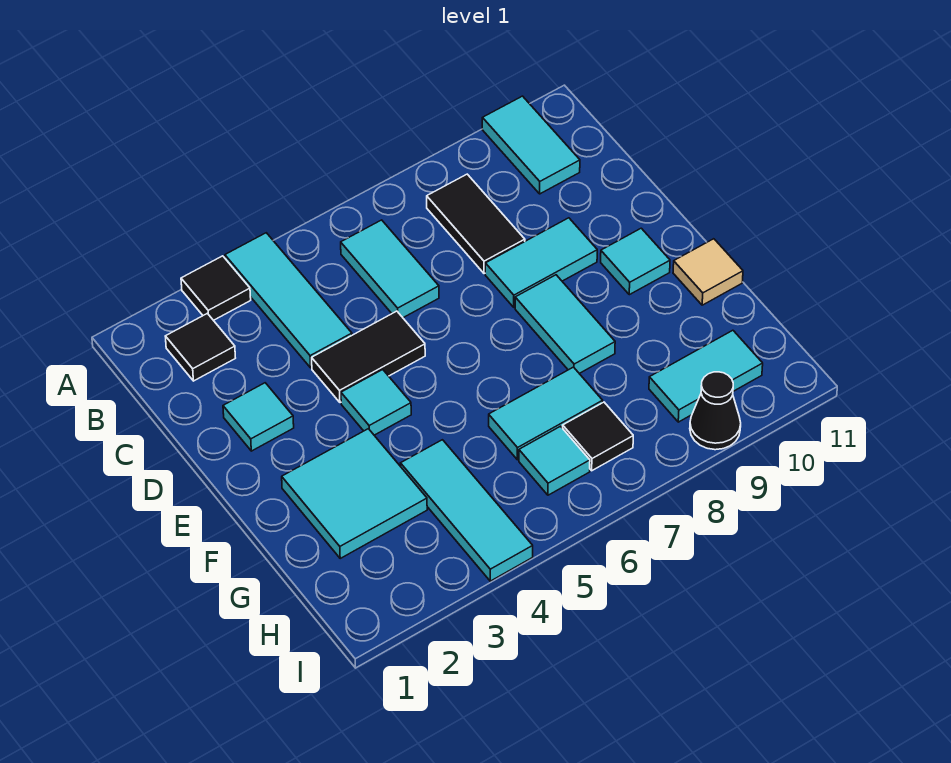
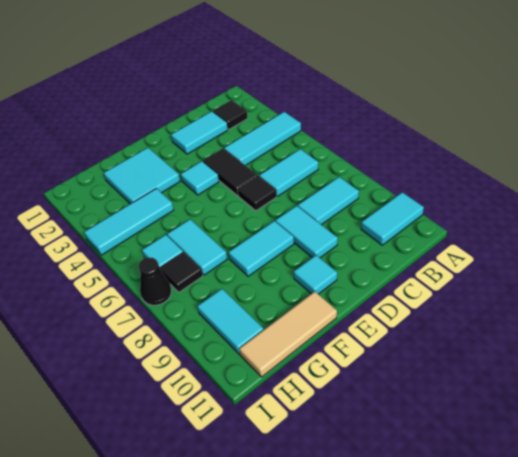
black tile A3 level 1 -> black tile D6 level 1
black tile B8:C8 level 1 -> cyan tile B8:C8 level 1
cyan tile D2 level 1 -> cyan tile C2:D2 level 1
tan tile F11 level 1 -> tan tile F11:H11 level 1
black cone I9 level 1 -> black cone I7 level 1

